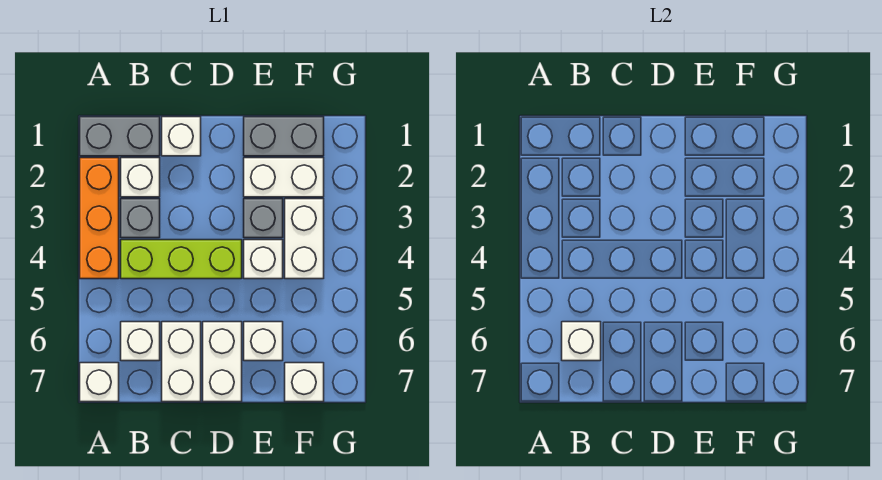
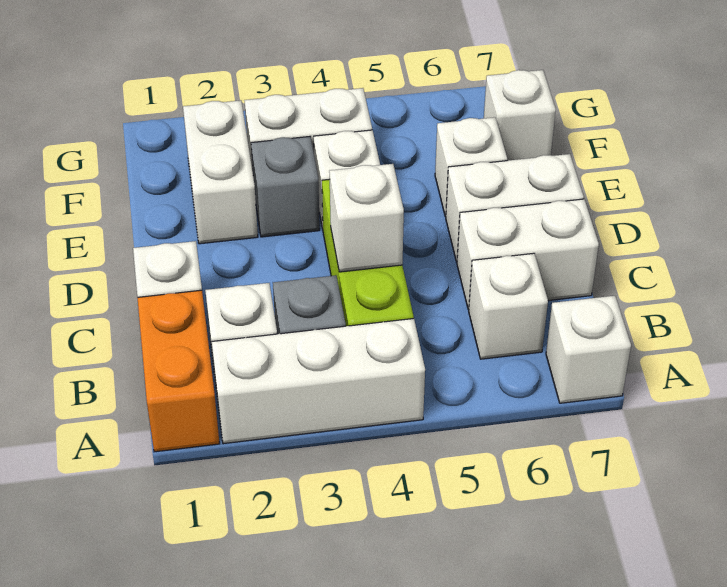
grey brick A1:B1 level 1 -> orange brick A1:B1 level 1
orange brick A2:A4 level 1 -> white brick A2:A4 level 1
white brick B6 level 2 -> white brick C4 level 2
grey brick E1:F1 level 1 -> none

